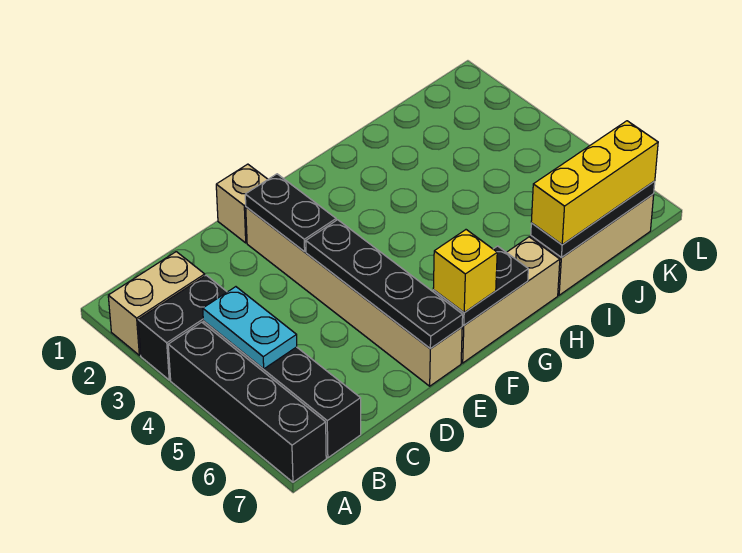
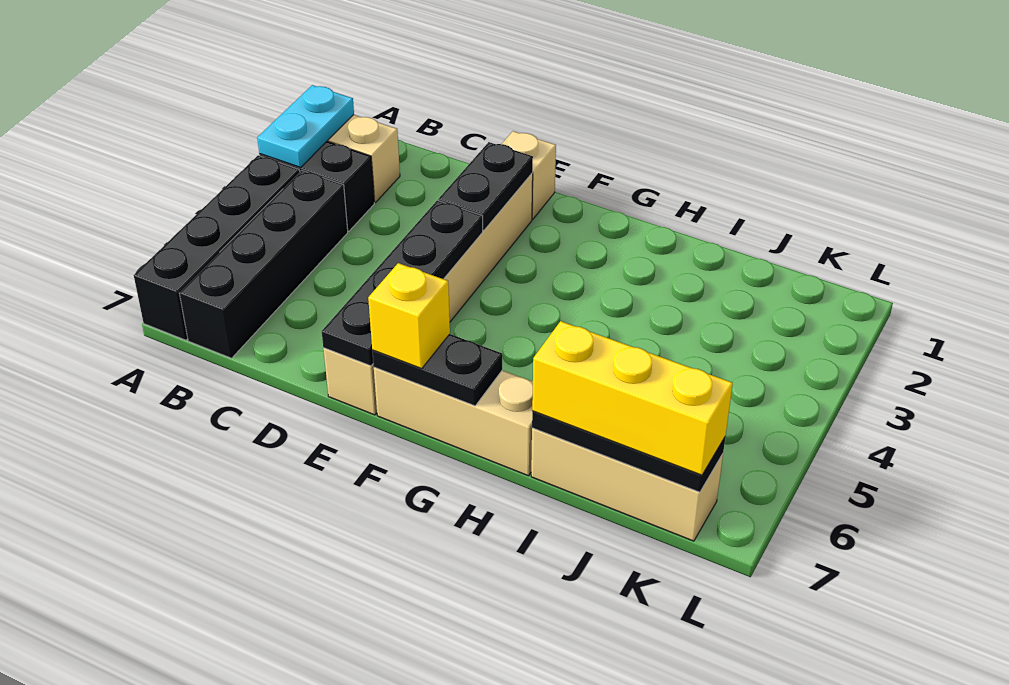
cyan plate B4:B5 level 2 -> cyan plate A2:A3 level 2

